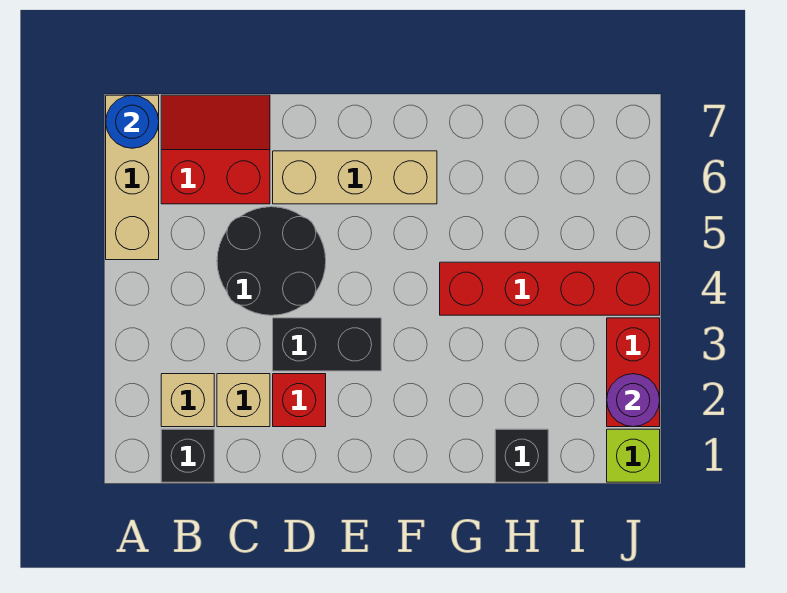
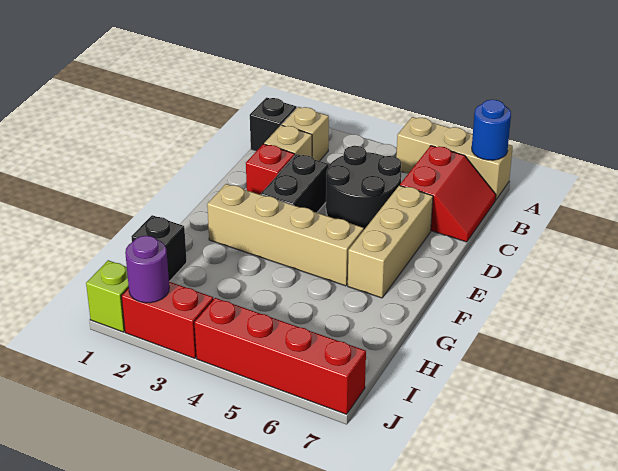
none -> tan brick F2:F5 level 1
red brick G4:J4 level 1 -> red brick J4:J7 level 1

